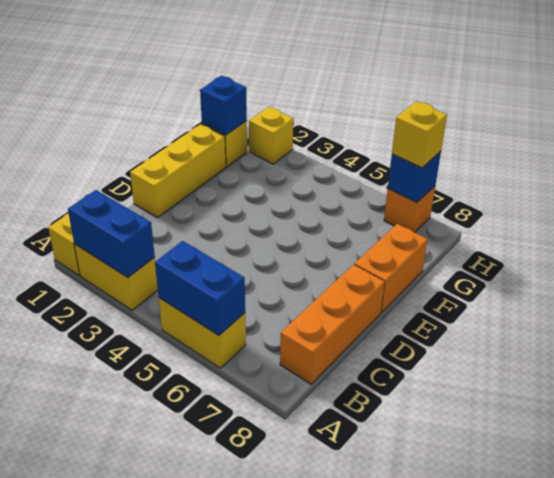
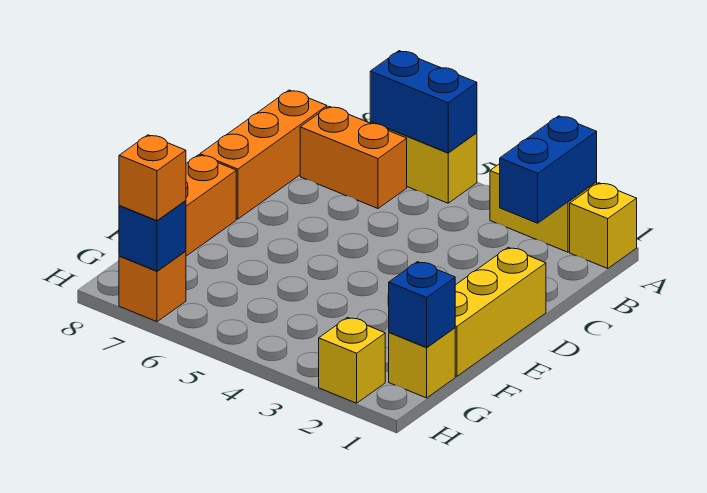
blue brick A2:A3 level 2 -> blue brick A2:B2 level 2
none -> orange brick B6:B7 level 1
yellow brick H7 level 3 -> orange brick H7 level 3

